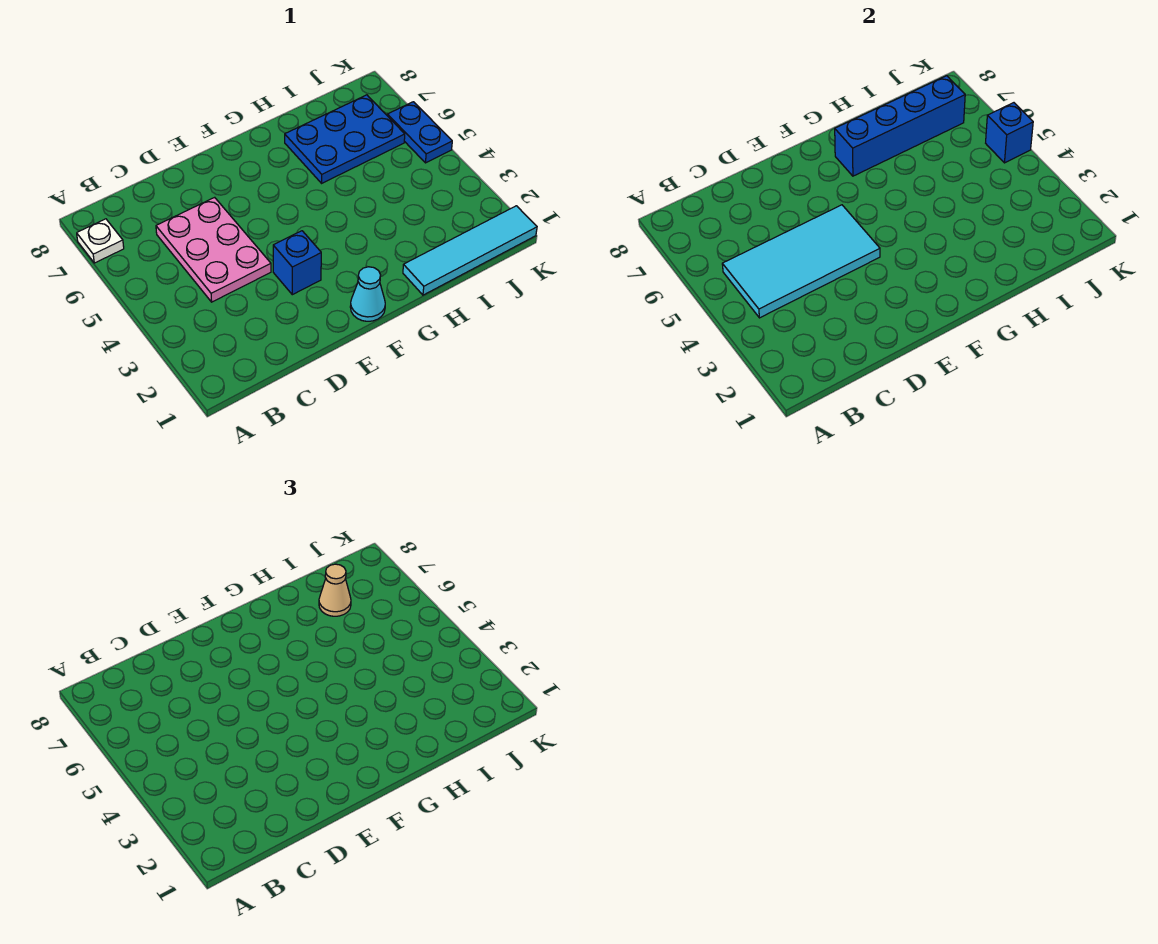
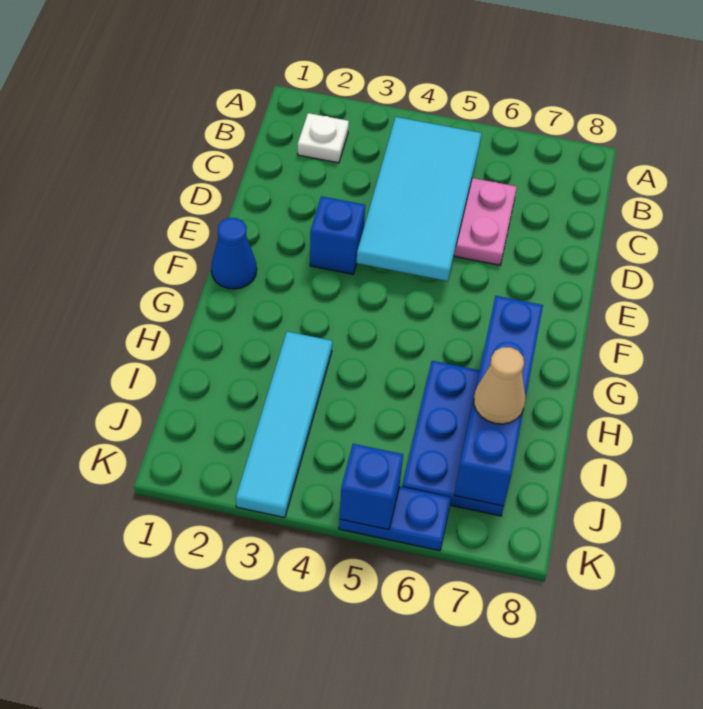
white plate A7 level 1 -> white plate B2 level 1
cyan cone F1 level 1 -> blue cone F1 level 1
cyan tile H1:K1 level 1 -> cyan tile H3:K3 level 1

